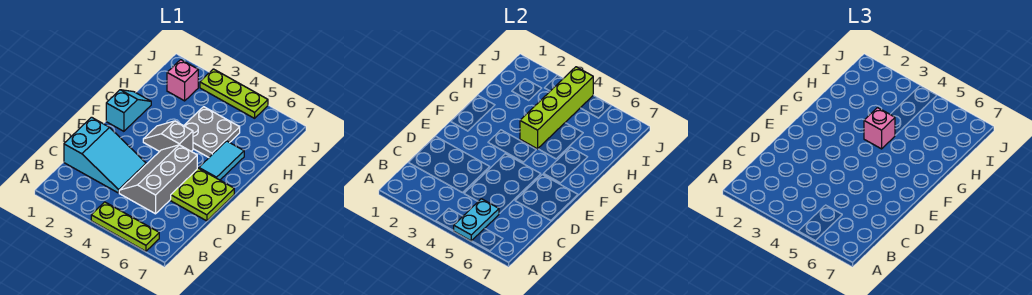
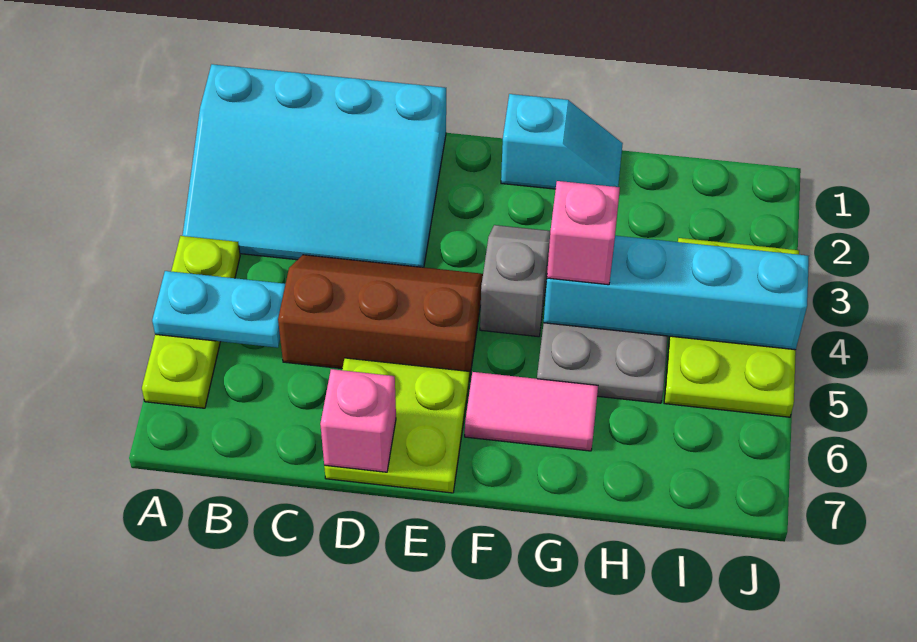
cyan slope C1:D3 level 1 top 1 -> cyan slope A1:D3 level 1 top 1
grey slope C4:E5 level 1 top 5 -> brown slope C4:E5 level 1 top 5
cyan tile F6:G6 level 1 -> pink tile F6:G6 level 1
lime brick G4:J4 level 2 -> cyan brick G4:J4 level 2
pink brick I2 level 1 -> pink brick D7 level 2
lime plate J3:J5 level 1 -> lime plate I3:J5 level 1

